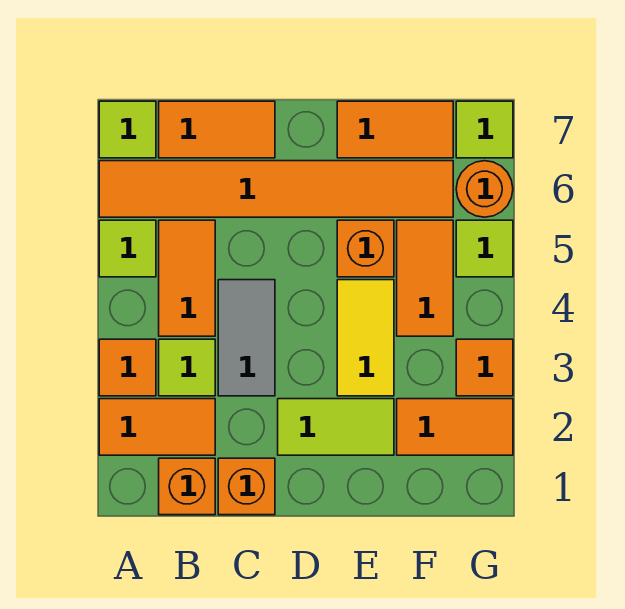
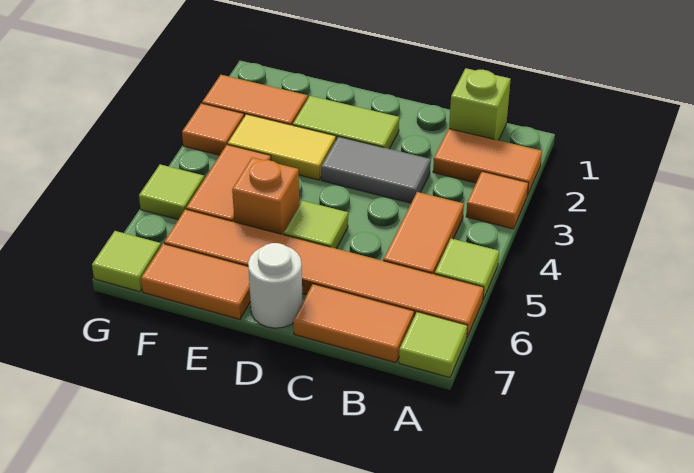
orange brick B1 level 1 -> lime brick B1 level 1
lime tile B3 level 1 -> lime tile D5 level 1
orange brick C1 level 1 -> none
grey tile C3:C4 level 1 -> grey tile C3:D3 level 1
none -> white round brick D7 level 1
yellow tile E3:E4 level 1 -> yellow tile E3:F3 level 1
orange round brick G6 level 1 -> none

